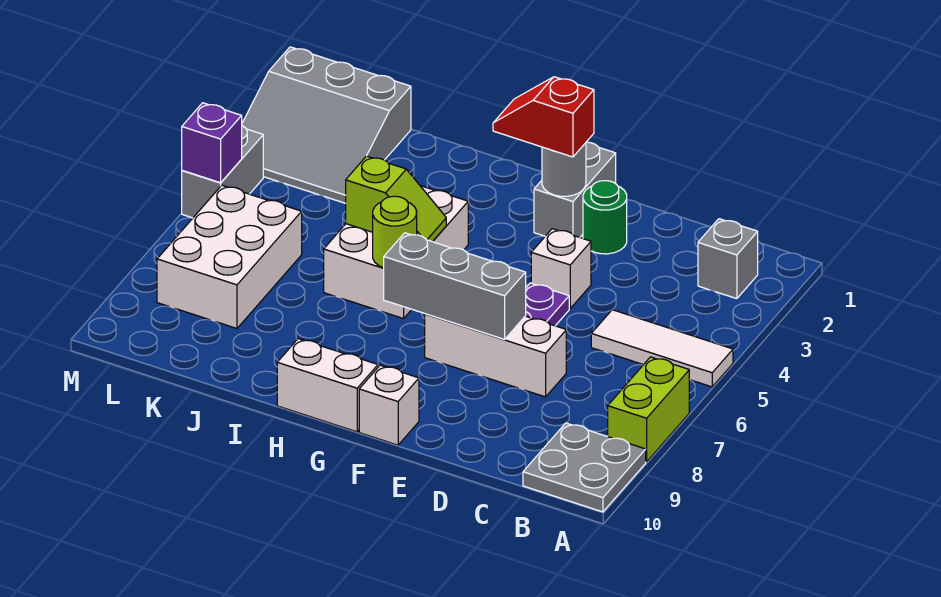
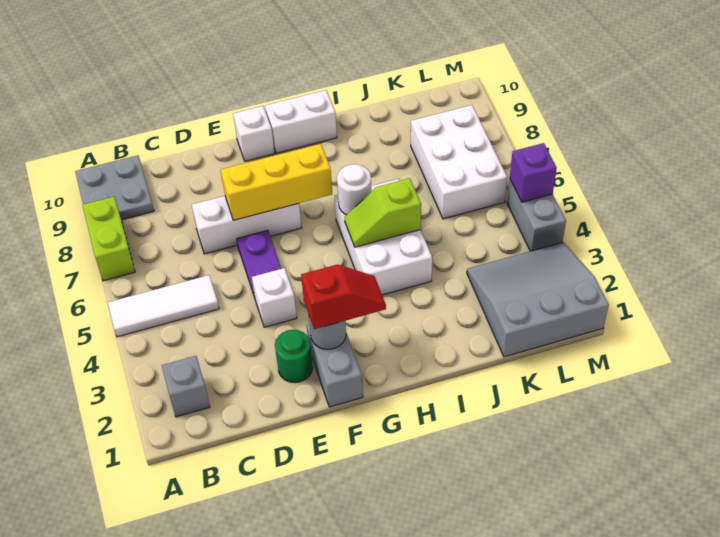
grey brick E7:G7 level 2 -> yellow brick E7:G7 level 2
lime round brick H6 level 2 -> white round brick H6 level 2

